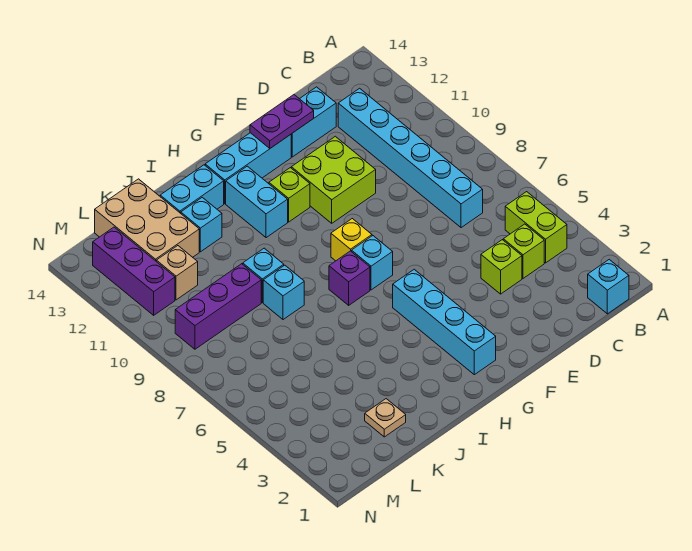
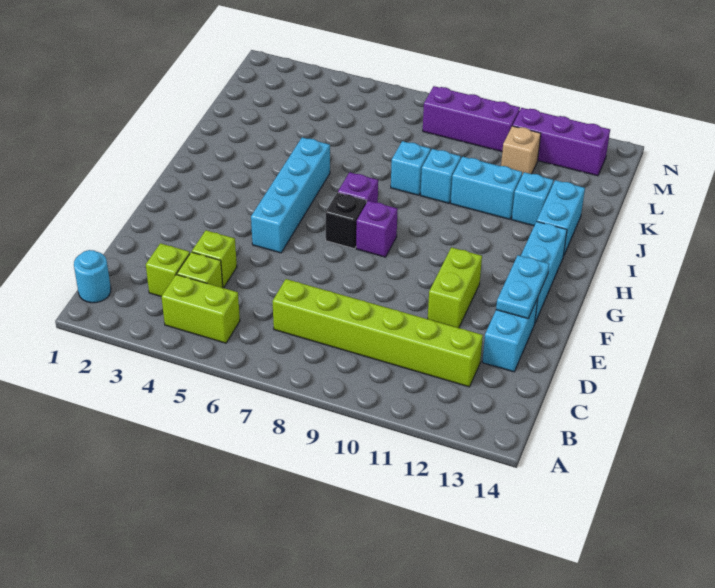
cyan brick B1 level 1 -> cyan round brick B1 level 1
cyan brick C7:C12 level 1 -> lime brick C7:C12 level 1
lime brick E10:F11 level 1 -> lime brick E11:F11 level 1
purple plate E13:F13 level 2 -> cyan plate E13:F13 level 2
cyan brick G2:G5 level 1 -> cyan brick F5:I5 level 1
cyan brick G7 level 1 -> black brick G7 level 1
yellow brick G8 level 1 -> purple brick G8 level 1
lime brick G11 level 1 -> lime brick C3 level 1
cyan brick H11:H12 level 1 -> cyan brick J10:J11 level 1
tan plate K2 level 1 -> none
purple brick K9:M9 level 1 -> purple brick M8:M10 level 1
tan brick K12:L14 level 1 -> none

